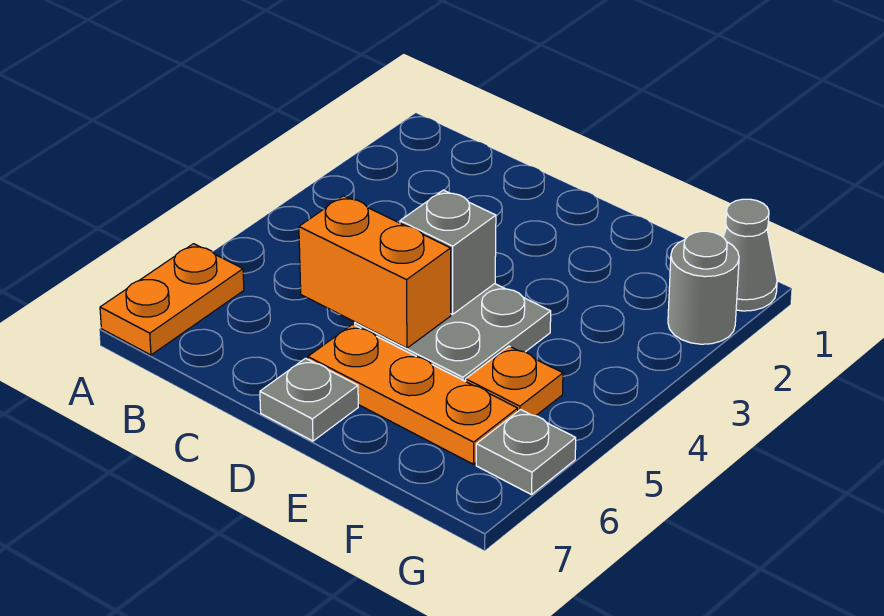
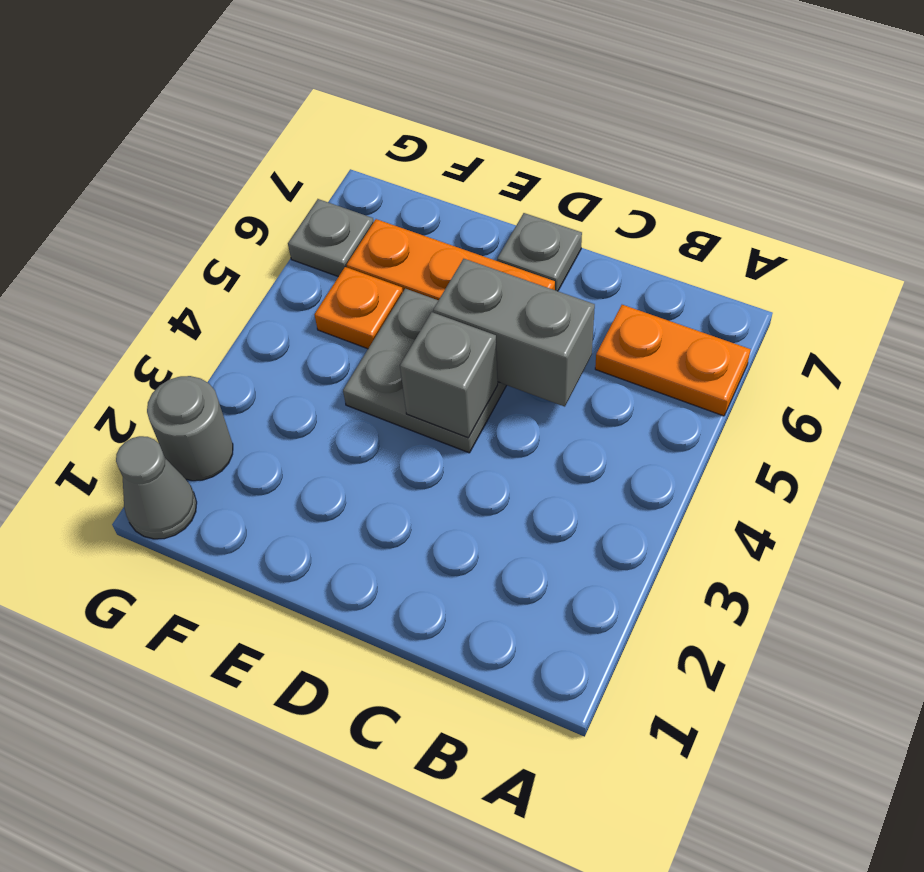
orange plate A6:A7 level 1 -> orange plate A6:B6 level 1
orange brick C5:D5 level 2 -> grey brick C5:D5 level 2

